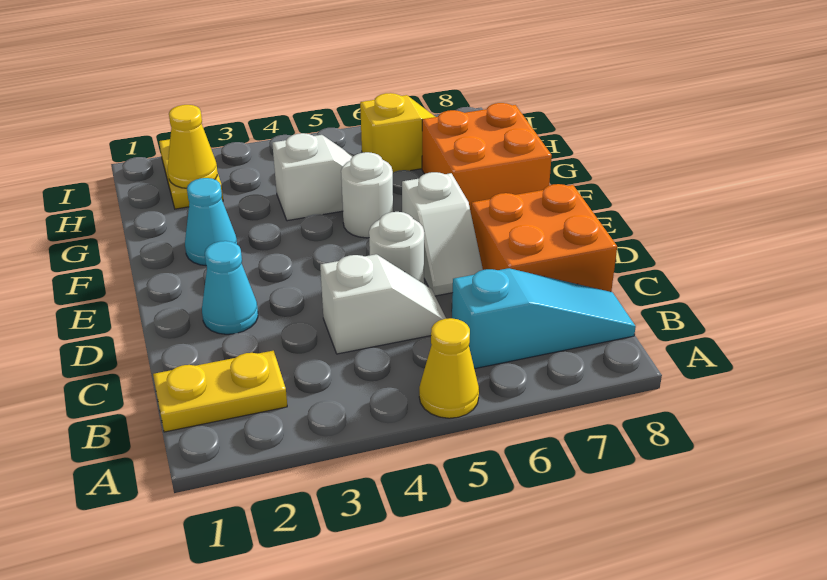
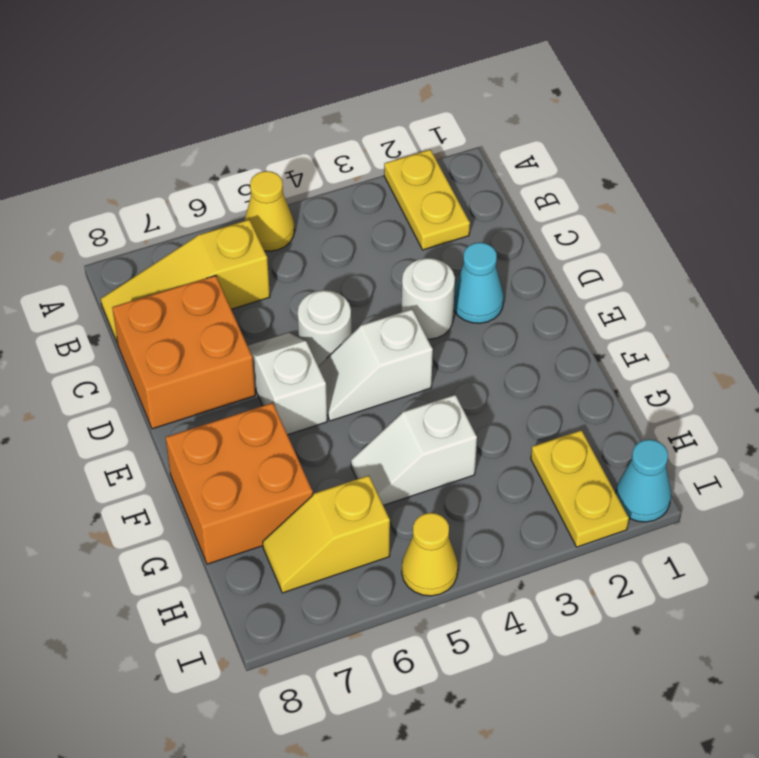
yellow plate B1:B2 level 1 -> yellow plate A2:B2 level 1
cyan slope B6:B8 level 1 top 6 -> yellow slope B6:B8 level 1 top 6
white slope C4:C5 level 1 top 4 -> white slope E4:E5 level 1 top 4
cyan cone F2 level 1 -> cyan cone I1 level 1
white round brick F5 level 1 -> white round brick D3 level 1
yellow cone H2 level 2 -> yellow cone I5 level 1

